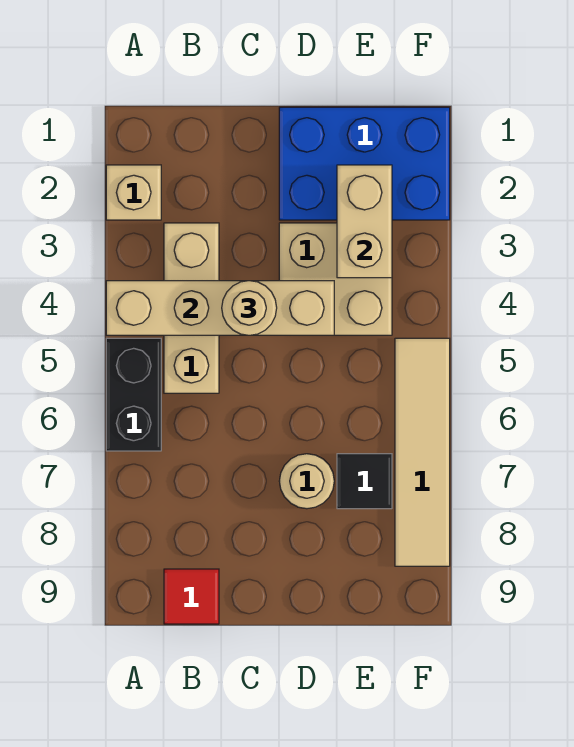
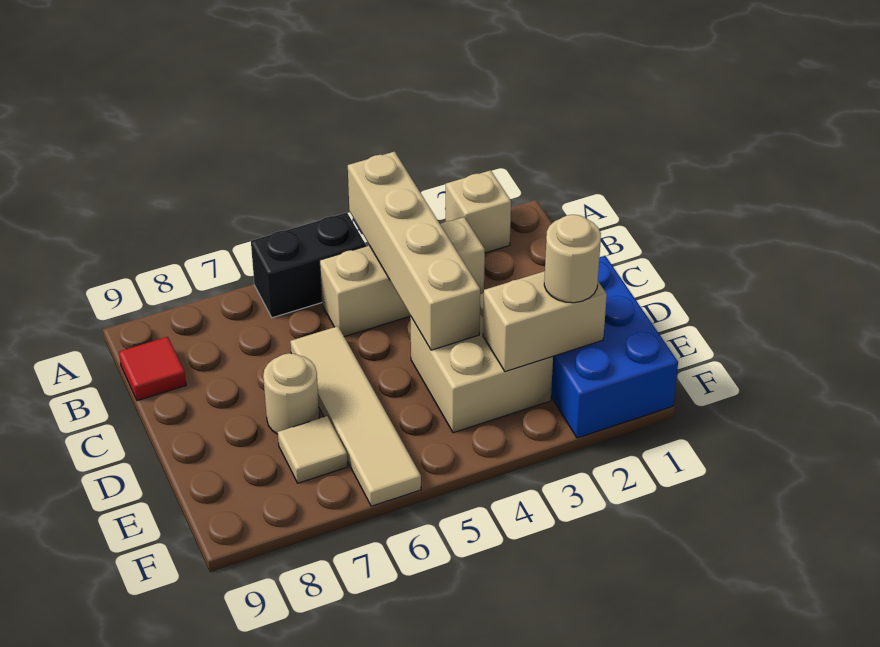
tan round brick C4 level 3 -> tan round brick E2 level 3
black tile E7 level 1 -> tan tile E7 level 1
tan tile F5:F8 level 1 -> tan tile C6:F6 level 1

